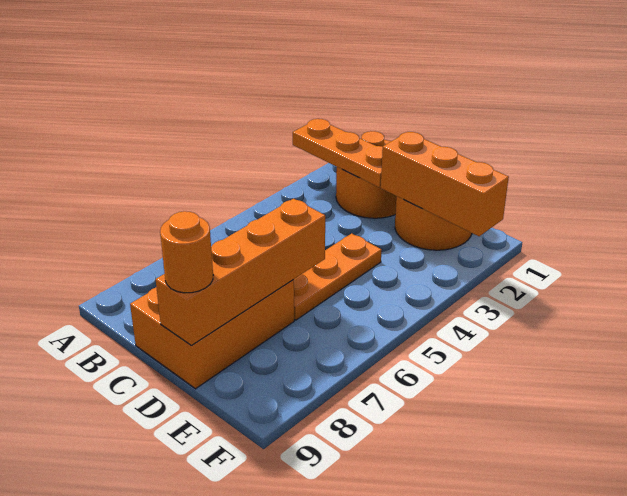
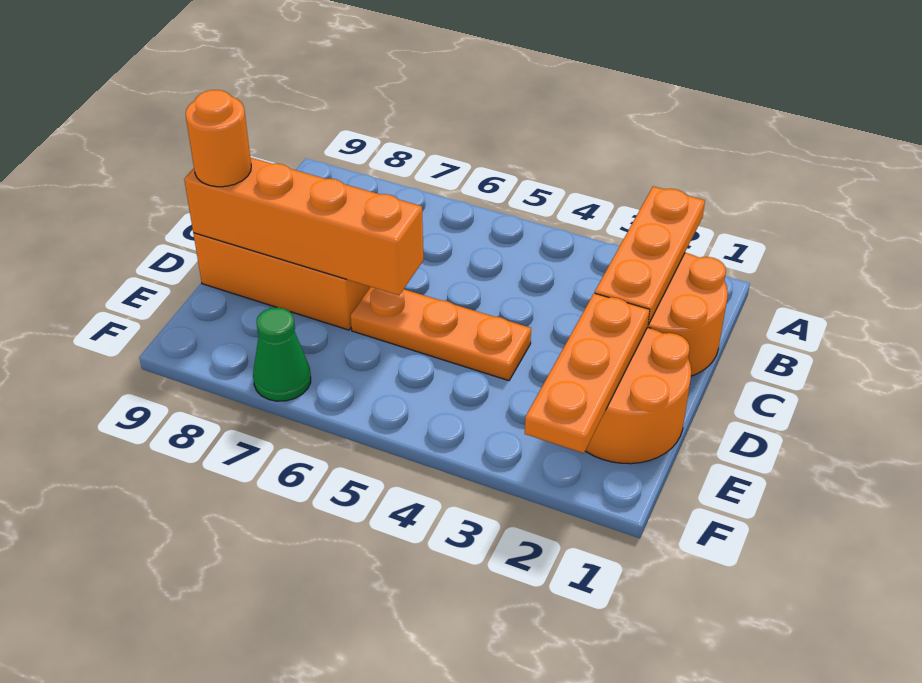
orange brick D2:F2 level 2 -> orange plate D2:F2 level 2
none -> green cone F7 level 1

